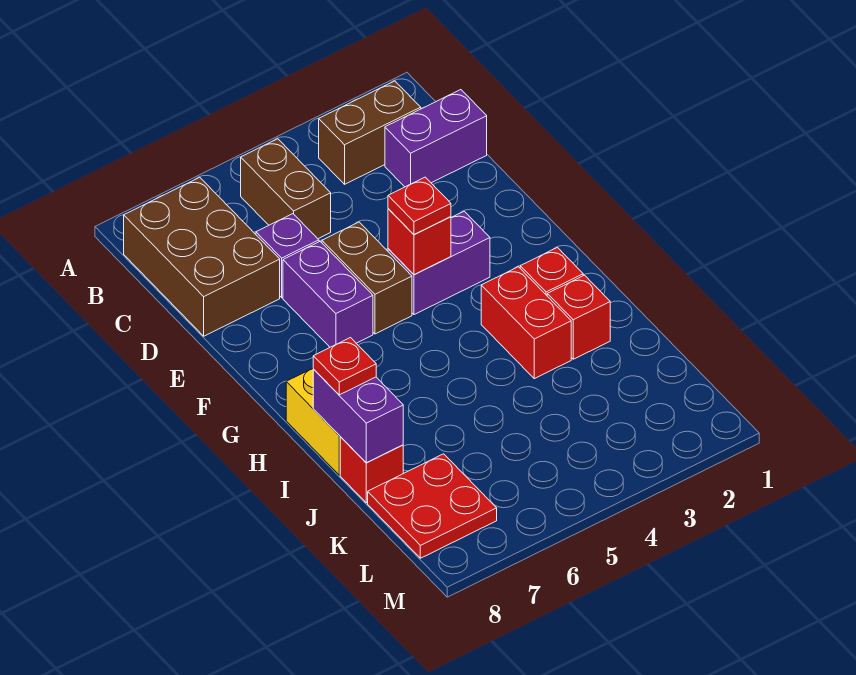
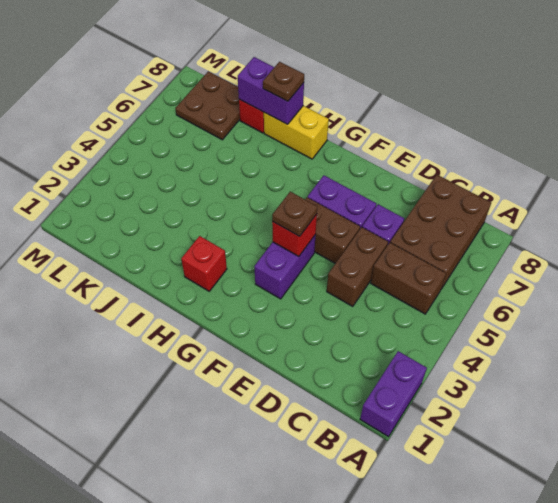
brown brick B2:B3 level 1 -> brown brick D4:D5 level 1
brown brick B7:D8 level 1 -> brown brick B6:C8 level 1
purple brick C1:C2 level 1 -> purple brick A1:A2 level 1
red plate F4 level 3 -> brown plate F4 level 3
red brick H3:I3 level 1 -> none
red brick I2 level 1 -> none
red plate I8 level 3 -> brown plate I8 level 3
red plate K7:L8 level 1 -> brown plate K7:L8 level 1

